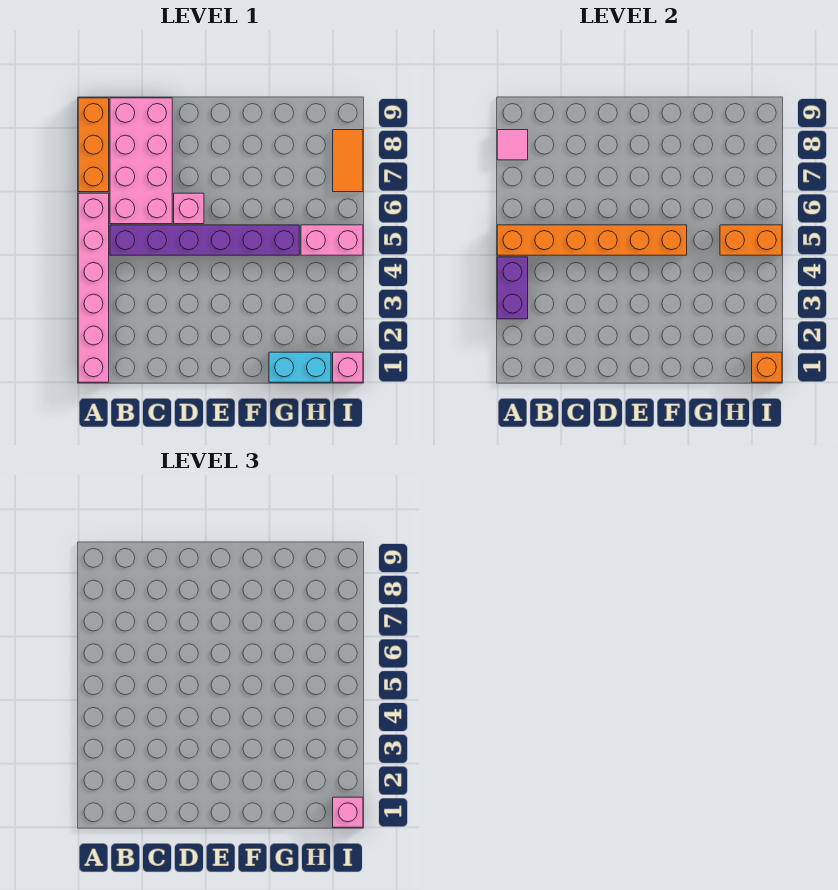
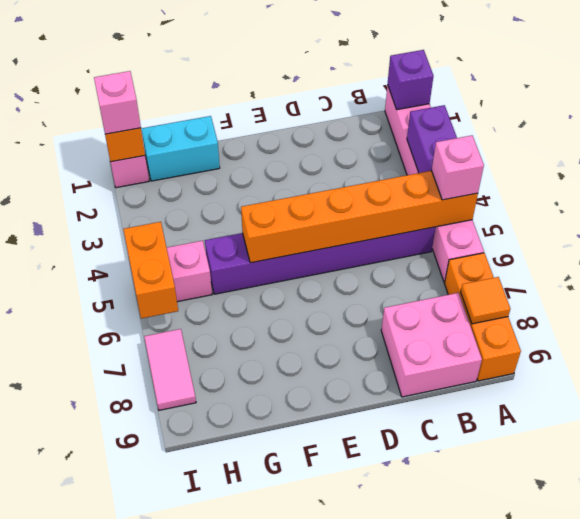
none -> purple brick A1 level 2
pink tile A8 level 2 -> orange tile A8 level 2
pink brick B6:C9 level 1 -> pink brick B8:C9 level 1
pink brick D6 level 1 -> pink brick A5 level 3
orange brick H5:I5 level 2 -> orange brick I5:I6 level 2
orange tile I7:I8 level 1 -> pink tile I7:I8 level 1

